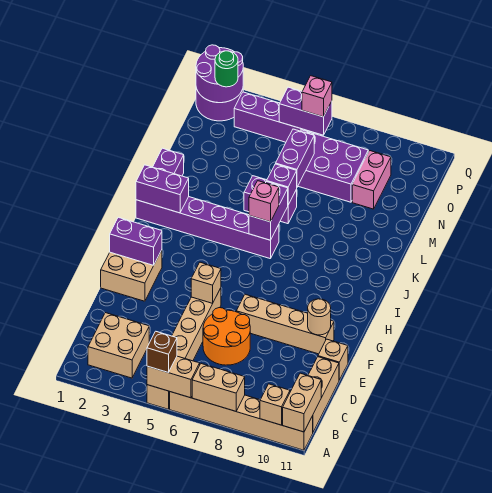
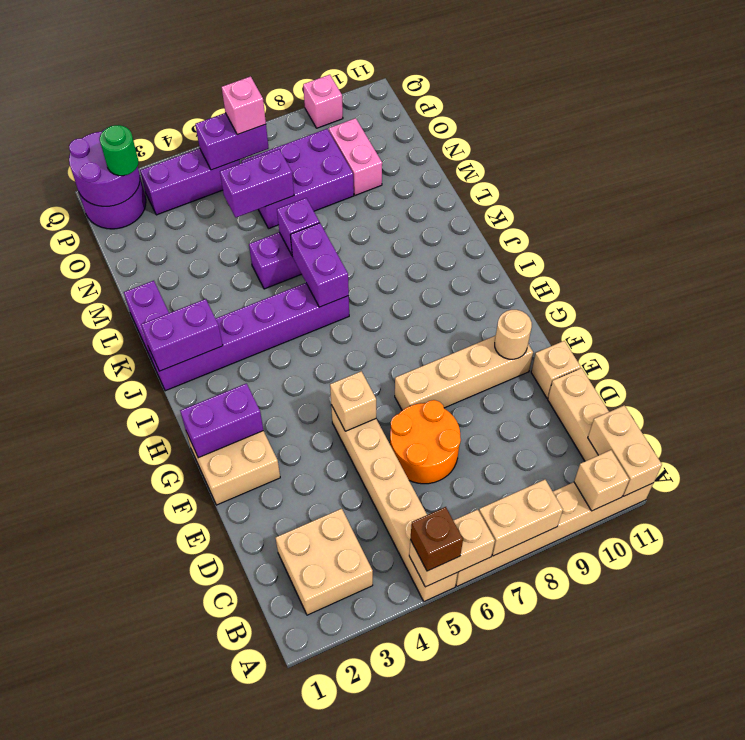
pink brick J6 level 3 -> pink brick Q9 level 1
purple brick M6:N6 level 2 -> purple brick N5:N6 level 2

